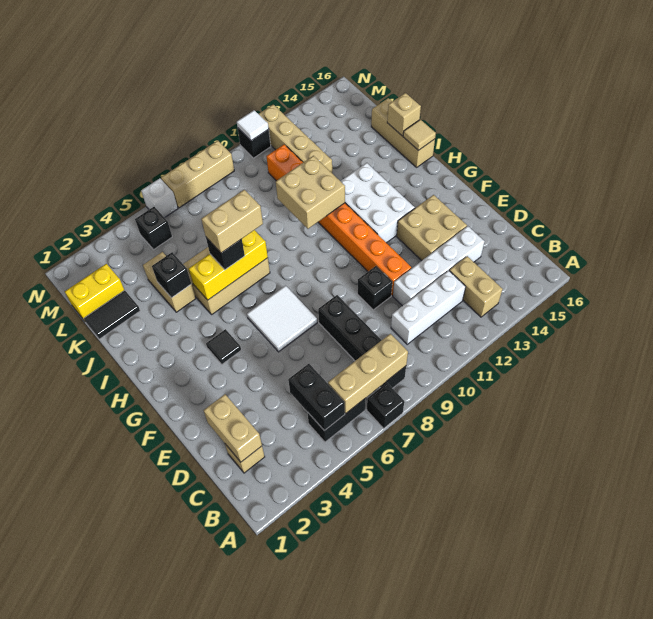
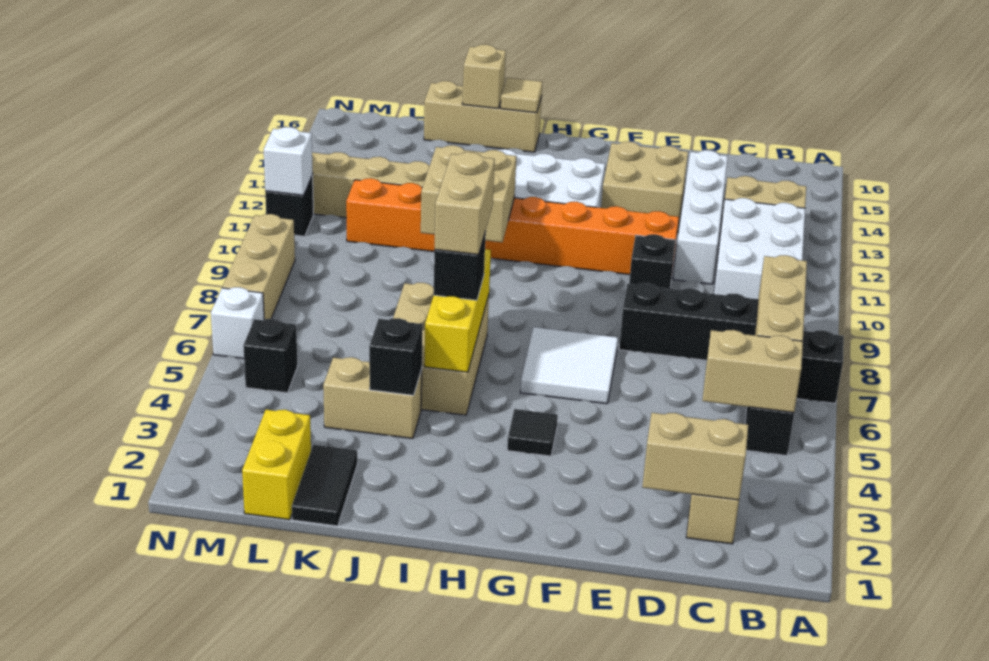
black brick B5:C5 level 2 -> tan brick B5:C5 level 2
white brick C10:C12 level 1 -> white brick B10:C12 level 1
white tile N11 level 2 -> white brick N11 level 2

